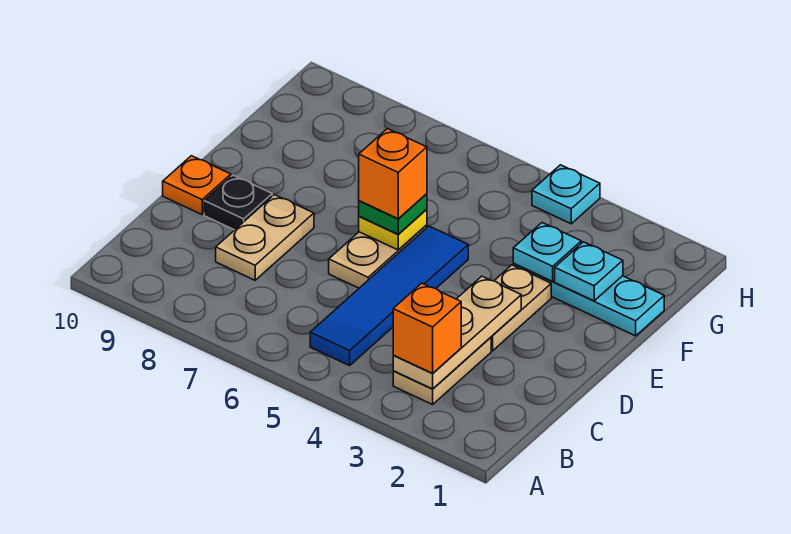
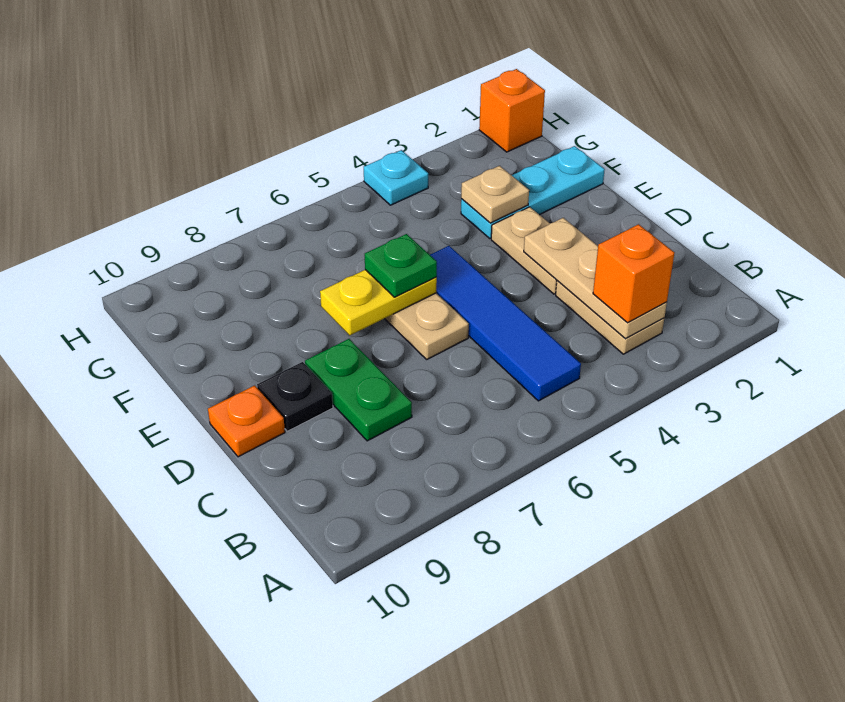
tan plate C8:D8 level 1 -> green plate C8:D8 level 1
yellow plate E6 level 2 -> yellow plate E6:E7 level 2
orange brick E6 level 4 -> orange brick H1 level 1
cyan plate F2 level 2 -> none
cyan plate F3 level 2 -> tan plate F3 level 2

